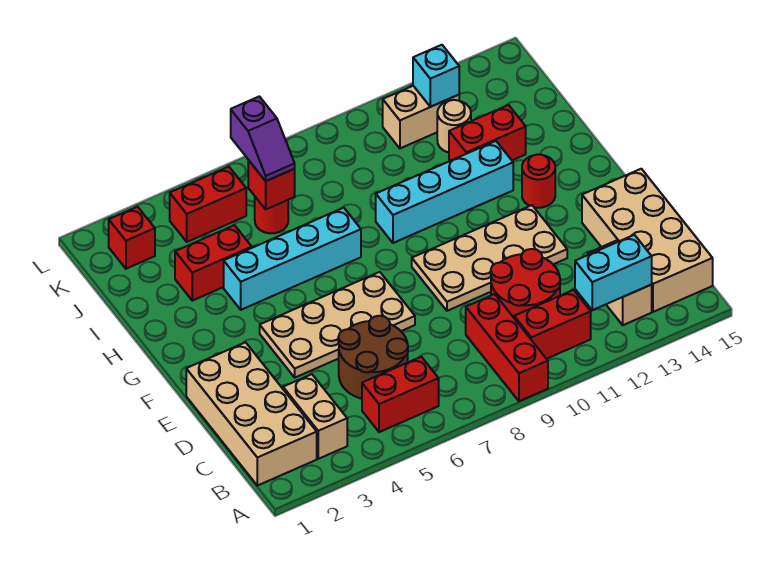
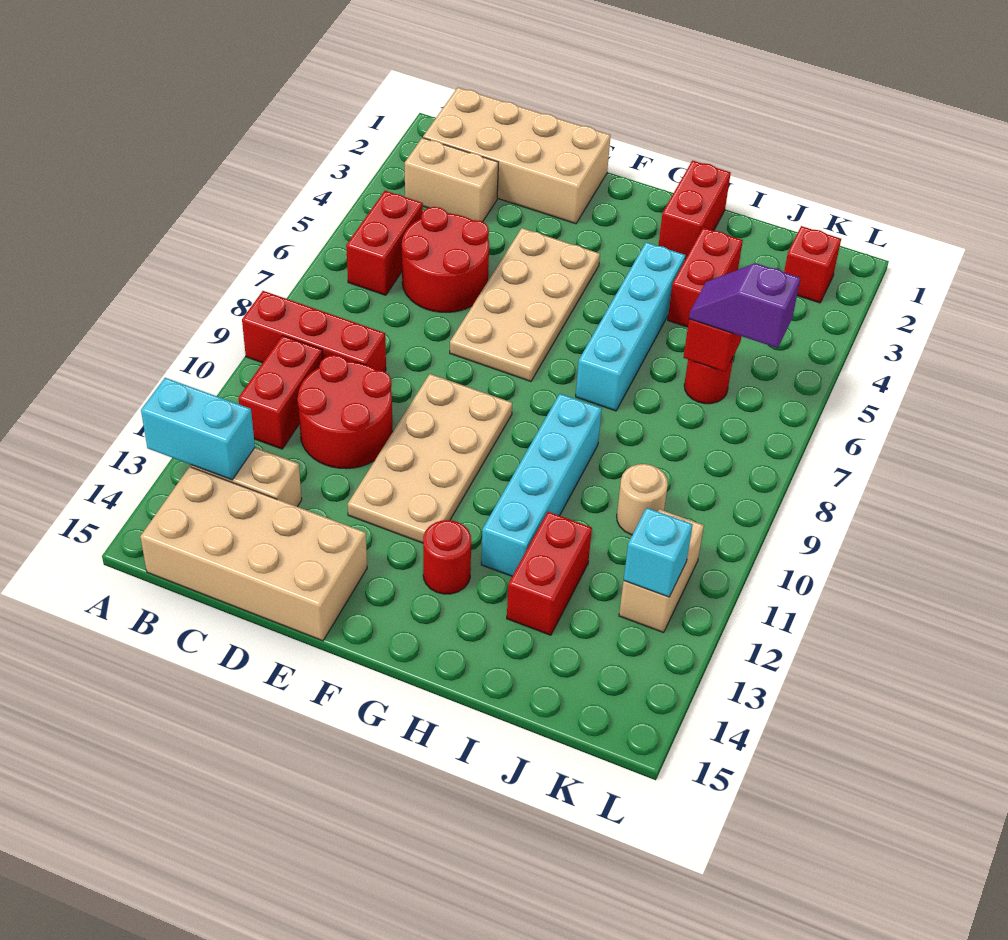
cyan brick B12:B13 level 2 -> cyan brick A13:B13 level 2
brown round brick C5:D6 level 1 -> red round brick C5:D6 level 1
tan round brick J12 level 1 -> tan round brick J10 level 1
red brick K4:K5 level 1 -> red brick H1:H2 level 1

